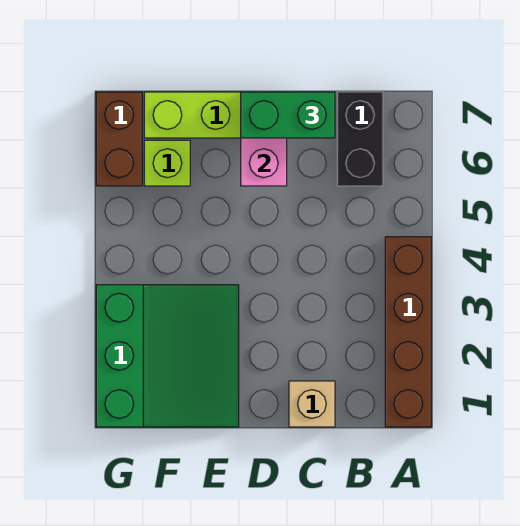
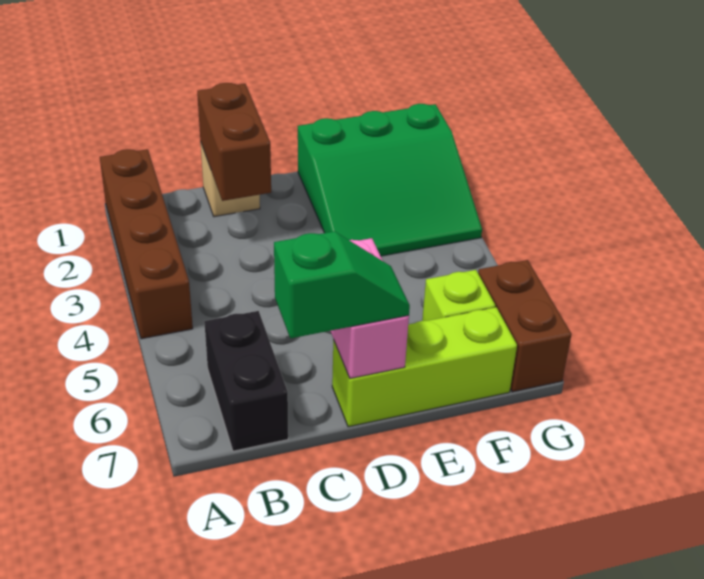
none -> brown brick C1:C2 level 2
green brick C7:D7 level 3 -> green slope C7:D7 level 3 top C
green slope E1:G3 level 1 top G -> green slope E1:G3 level 1 top 1

